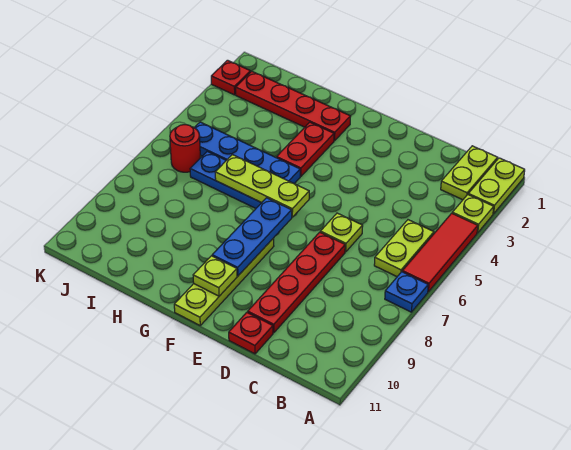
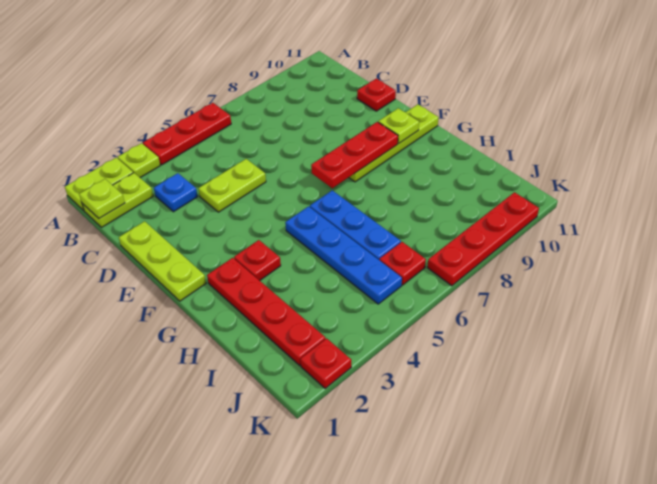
red tile A4:A6 level 1 -> red plate A4:A6 level 1
blue plate A7 level 1 -> blue plate C3 level 1
lime plate B5:B6 level 1 -> lime plate D4:D5 level 1
lime plate D6 level 1 -> lime plate B1 level 2
red plate D7:D10 level 1 -> red plate K7:K10 level 1
lime plate F6:H6 level 2 -> lime plate D1:F1 level 1
blue plate F7:F9 level 2 -> red plate F7:F9 level 2
red plate G3:G4 level 1 -> red plate G3 level 1
red round brick J6 level 1 -> red plate J6 level 1

